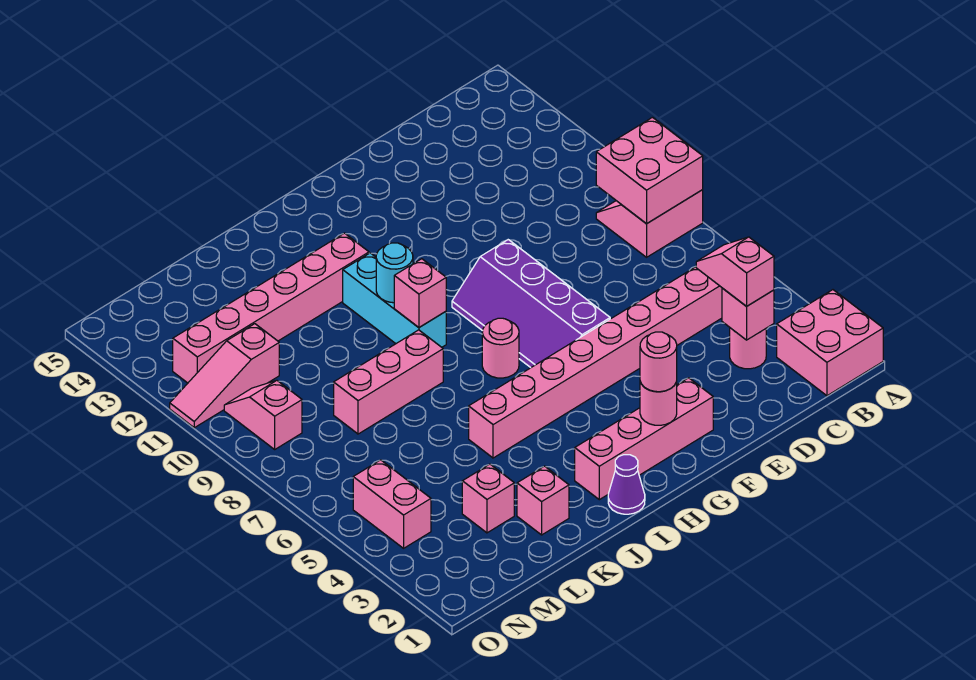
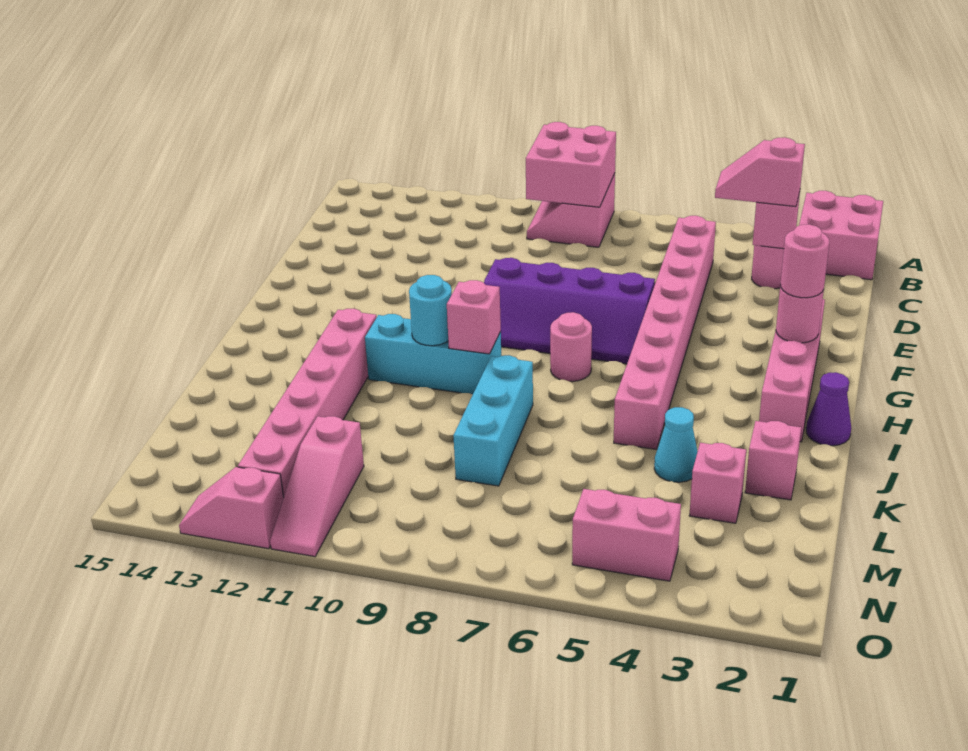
pink brick J8:L8 level 1 -> cyan brick J8:L8 level 1
none -> cyan cone K4 level 1
pink slope N9:N10 level 1 top 9 -> pink slope O12:O13 level 1 top 12

